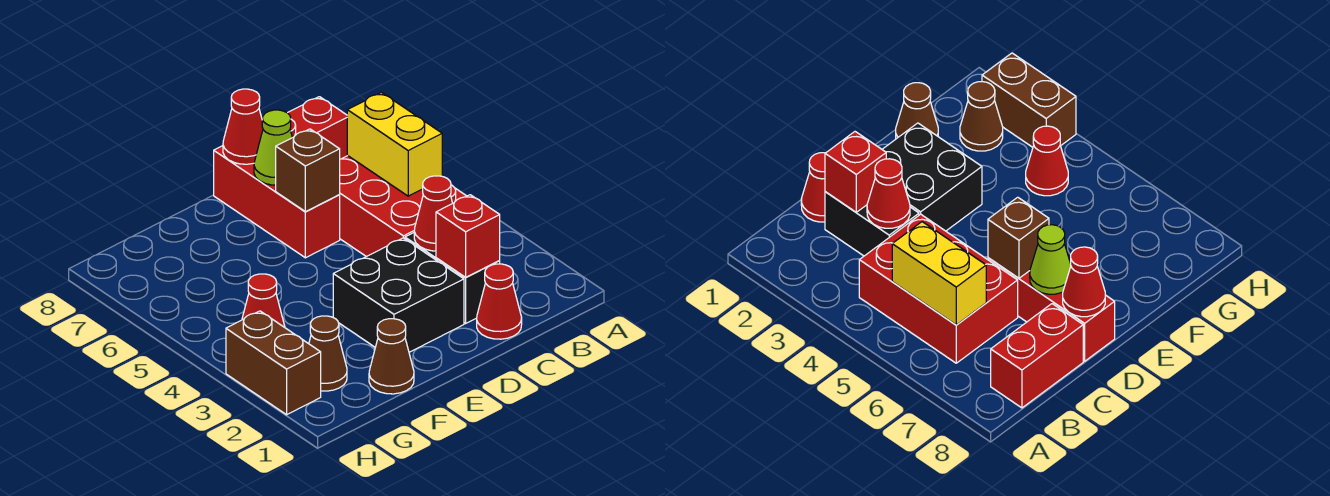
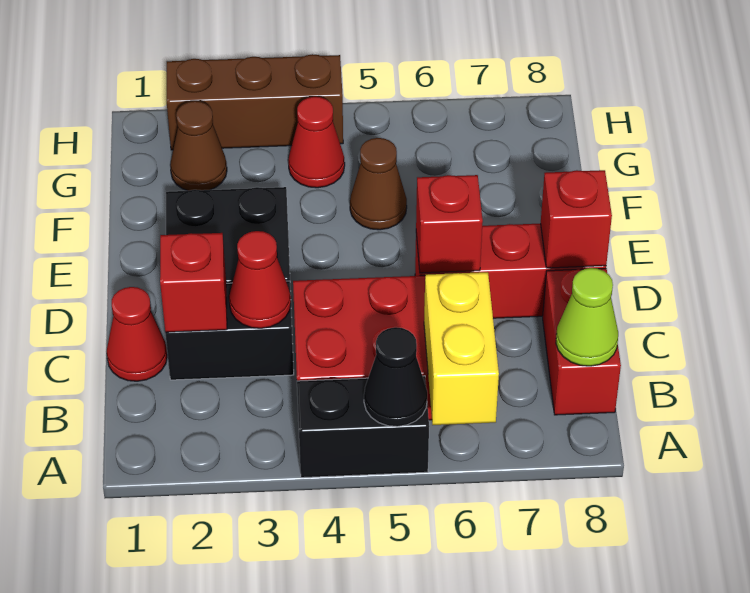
none -> black brick A4:A5 level 1
none -> black cone A5 level 2
yellow brick B5:B6 level 2 -> yellow brick A6:B6 level 2
brown brick D6 level 2 -> red brick D6 level 2
lime cone D7 level 2 -> lime cone B8 level 2
red cone D8 level 2 -> red brick D8 level 2
brown cone F1 level 1 -> brown cone F5 level 1
brown brick H2:H3 level 1 -> brown brick H2:H4 level 1

